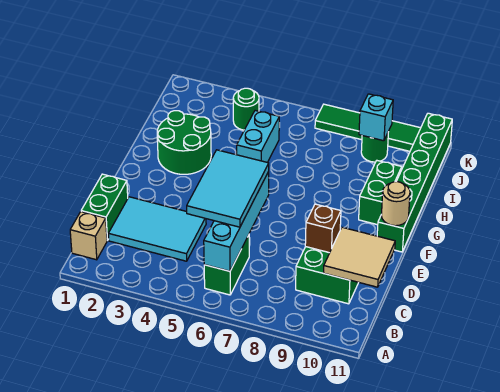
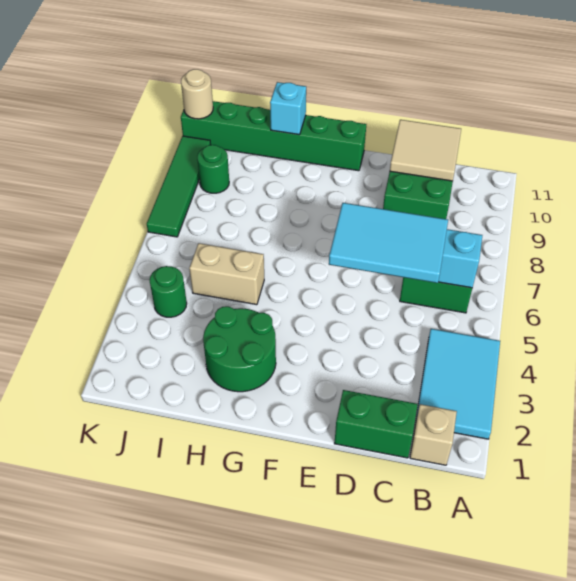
cyan tile C2:D4 level 1 -> cyan tile A2:B4 level 1
brown brick D9 level 2 -> none
tan round brick F11 level 2 -> tan round brick K11 level 2
green brick G10:H10 level 1 -> none
cyan brick H5:I5 level 1 -> tan brick H5:I5 level 1
cyan brick J9 level 2 -> cyan brick H11 level 2

